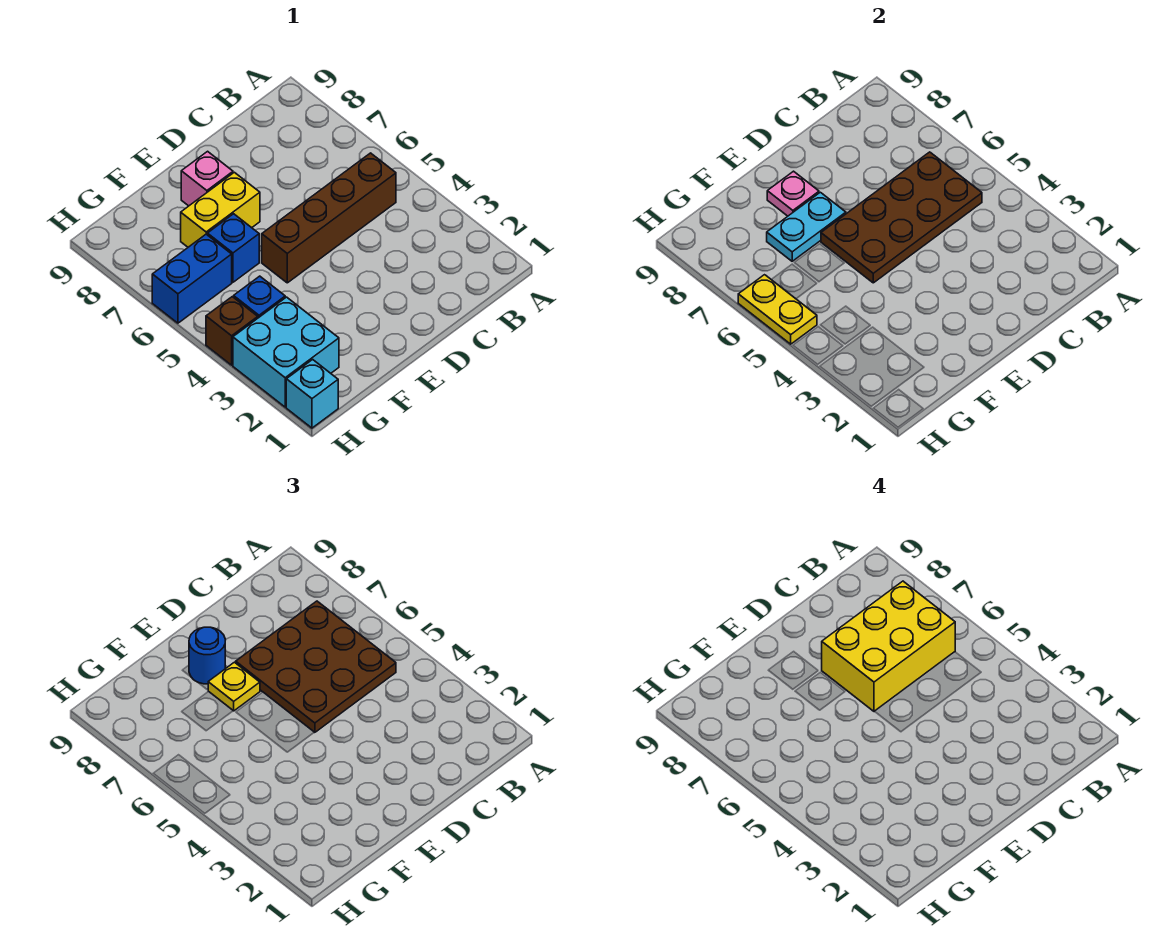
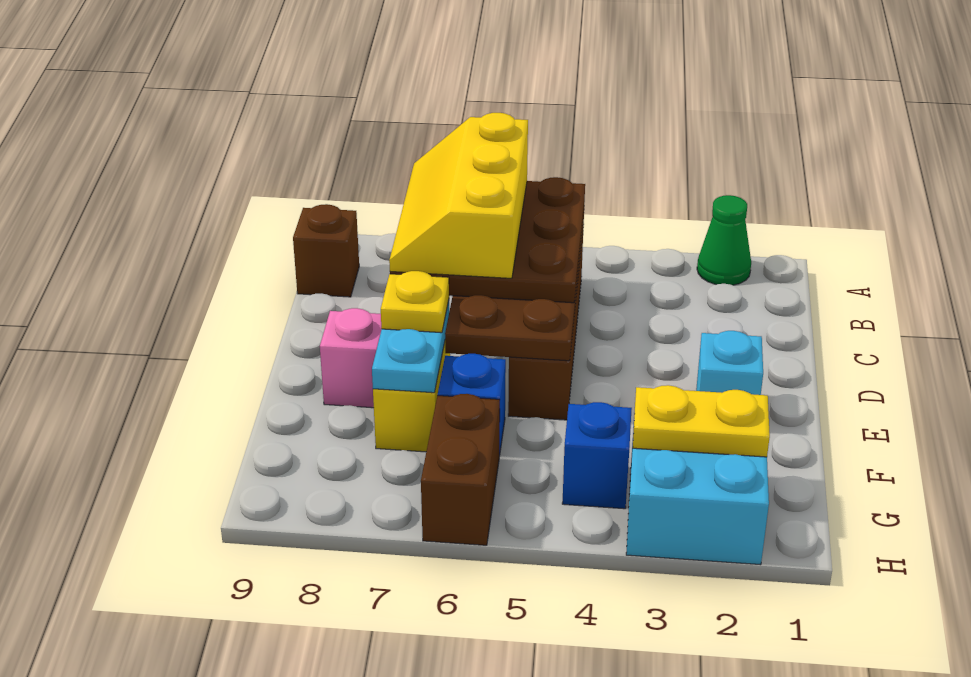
none -> green cone A2 level 1
yellow brick B6:D7 level 4 -> yellow slope B6:D7 level 4 top 6
pink plate E8 level 2 -> none
blue round brick E8 level 3 -> none
blue brick G6:H6 level 1 -> brown brick G6:H6 level 1
cyan brick H1 level 1 -> cyan brick E2 level 1
brown brick H4 level 1 -> brown brick B9 level 1
yellow plate H5:H6 level 2 -> yellow plate G2:G3 level 2

